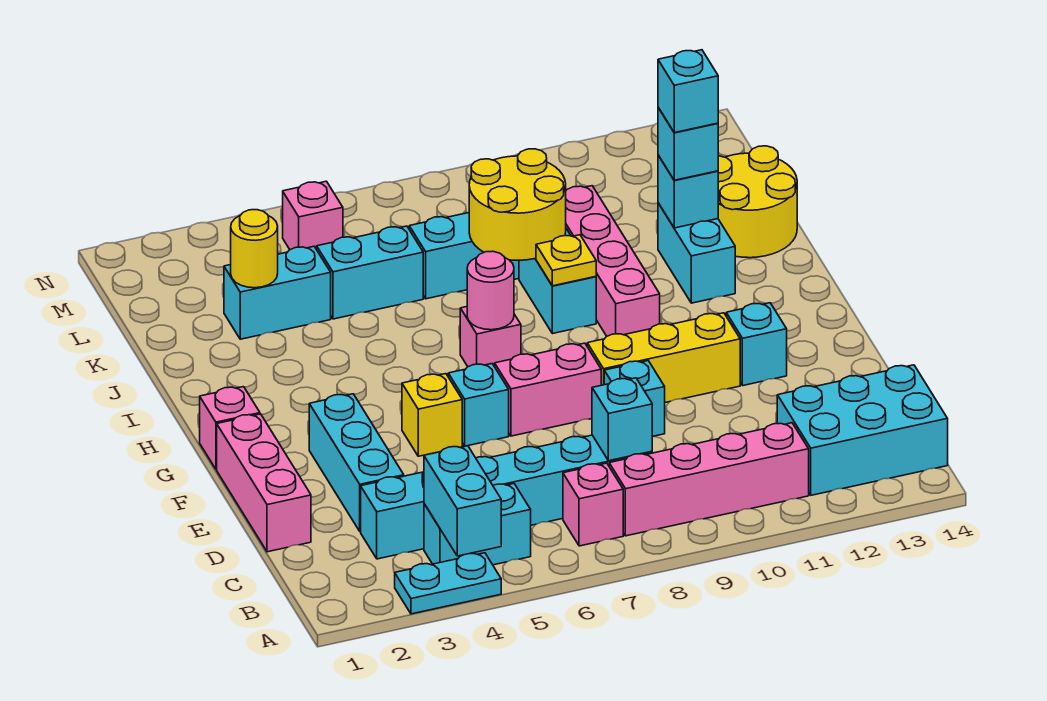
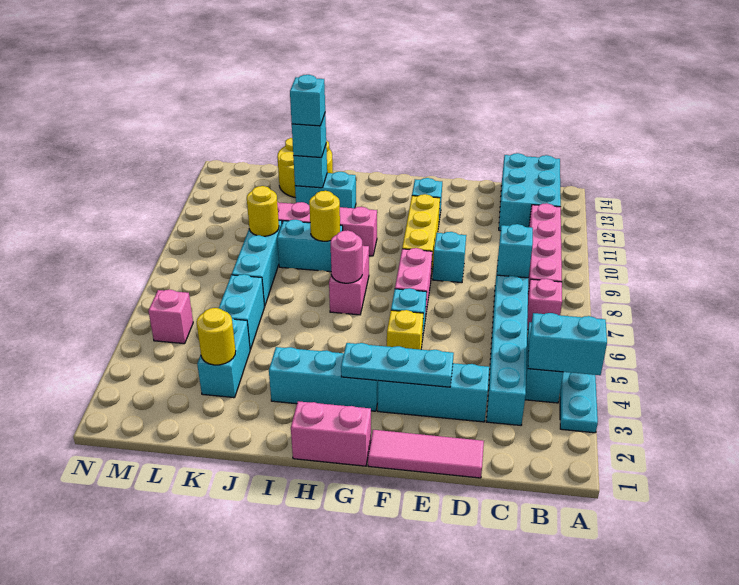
pink brick D1:F1 level 1 -> pink tile D1:F1 level 1
none -> cyan plate E3:G3 level 2
pink brick G1 level 1 -> pink brick G1:H1 level 1
none -> cyan brick G3:I3 level 1
pink brick H7 level 1 -> pink brick H7:H8 level 1
yellow plate I9 level 2 -> yellow round brick I9 level 2
yellow round brick J8:K9 level 2 -> yellow round brick K9 level 2

